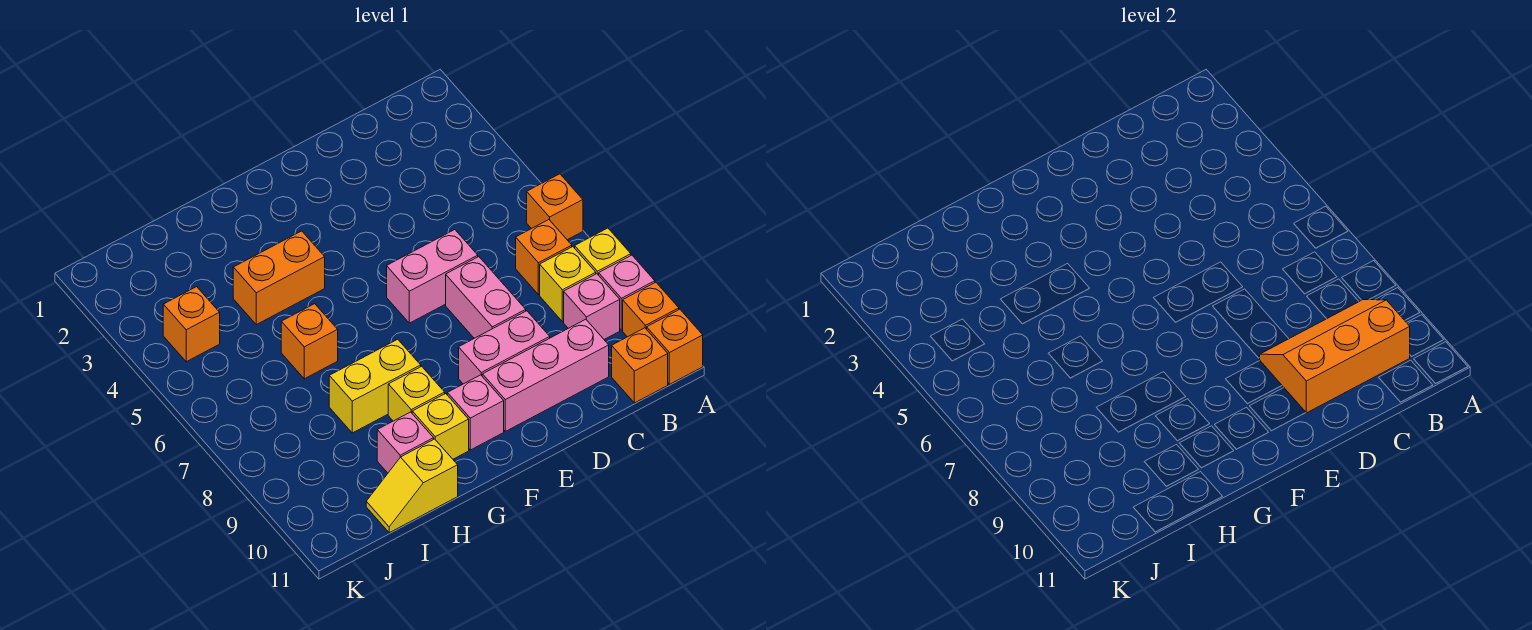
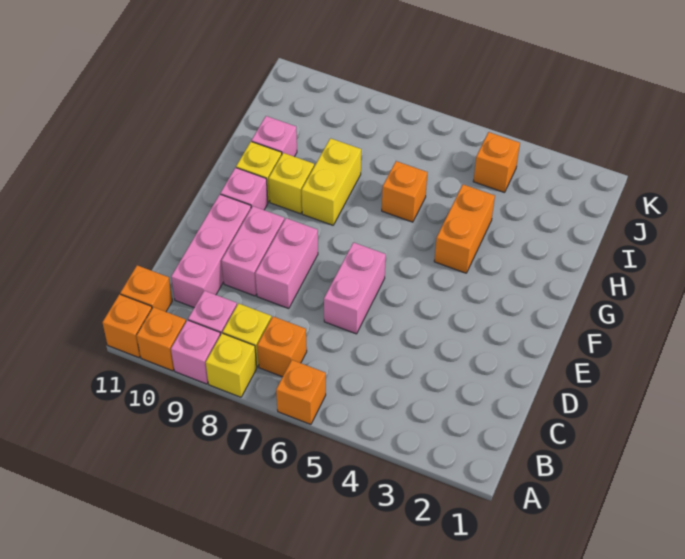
orange slope B9:D10 level 2 top 10 -> none
pink brick D7:D8 level 1 -> pink brick D8:E8 level 1
yellow slope H11:I11 level 1 top H -> none

